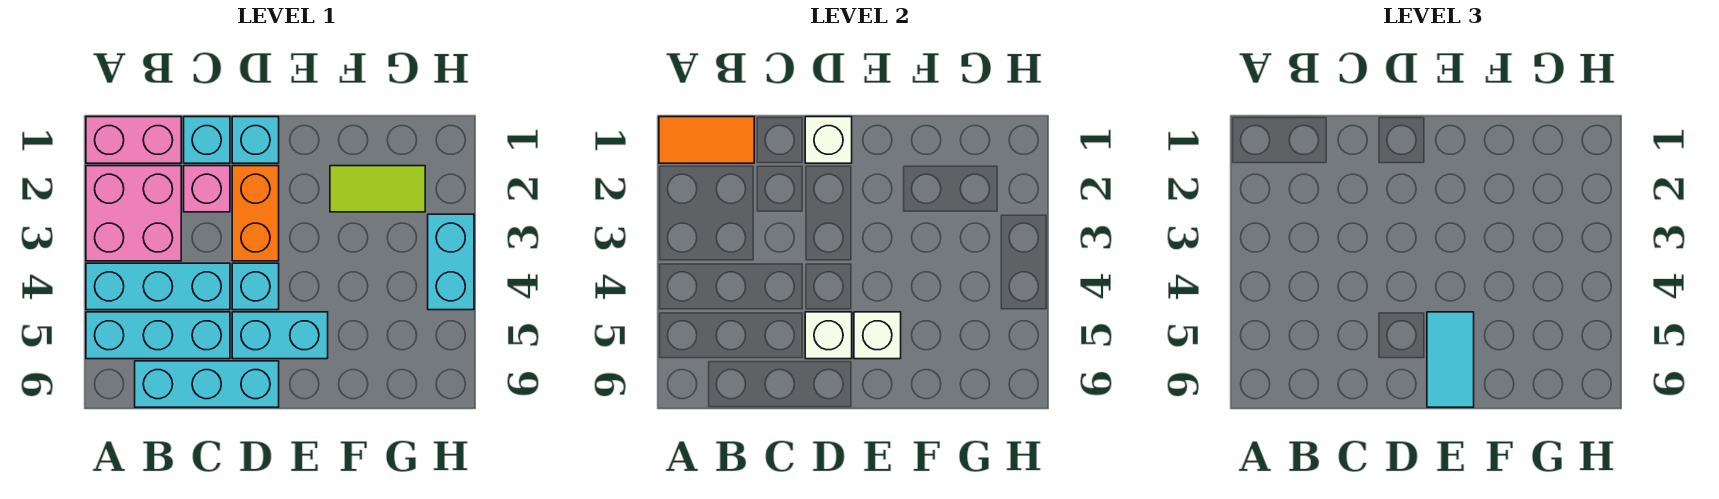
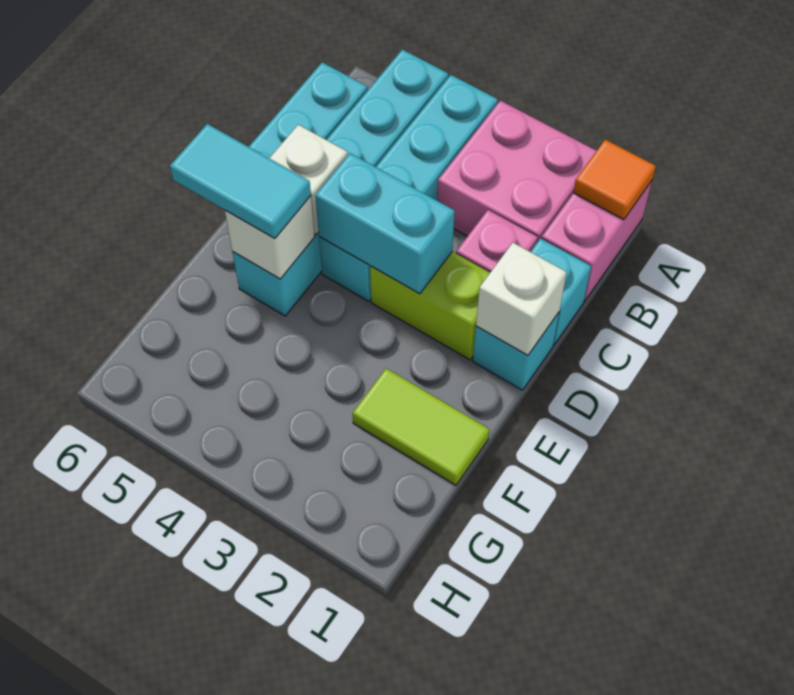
orange tile A1:B1 level 2 -> orange tile A1 level 2
orange brick D2:D3 level 1 -> lime brick D2:D3 level 1
lime tile F2:G2 level 1 -> lime tile F1:F2 level 1
cyan brick H3:H4 level 1 -> cyan brick D3:D4 level 2

